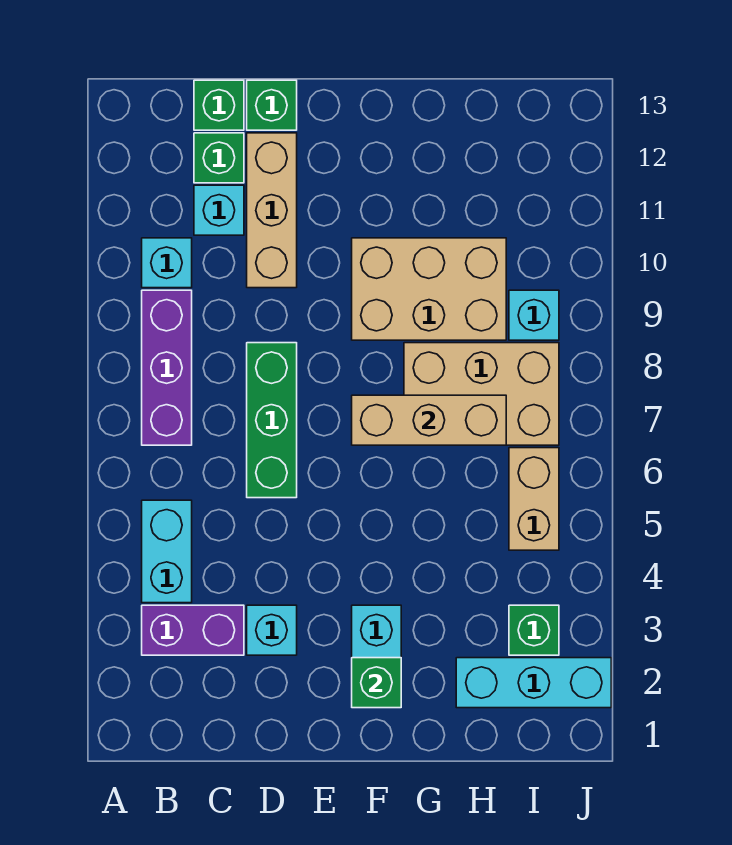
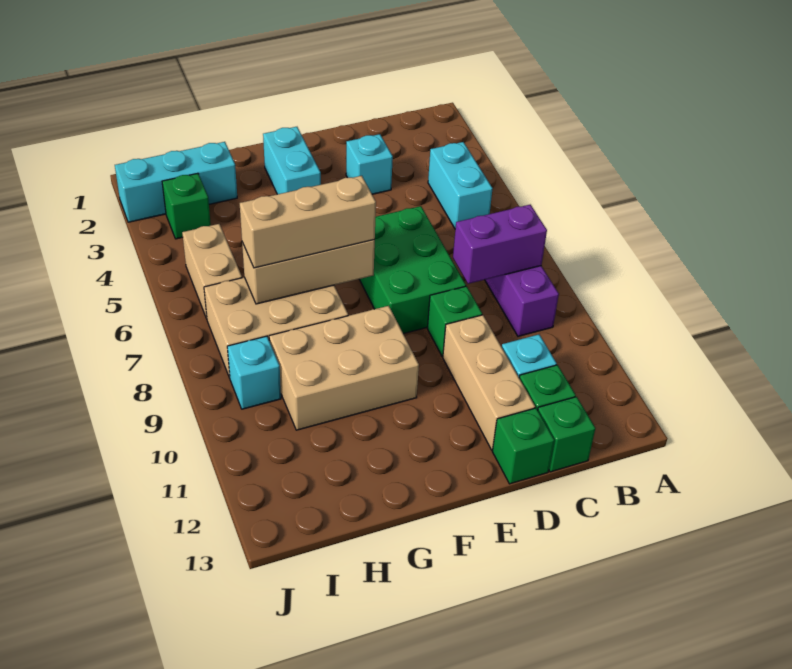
purple brick B3:C3 level 1 -> purple brick B8:C8 level 2
cyan brick B10 level 1 -> none
green brick D6:D8 level 1 -> green brick D6:E8 level 1
green brick F2 level 2 -> green brick D9 level 1
none -> tan brick F7:H7 level 3

